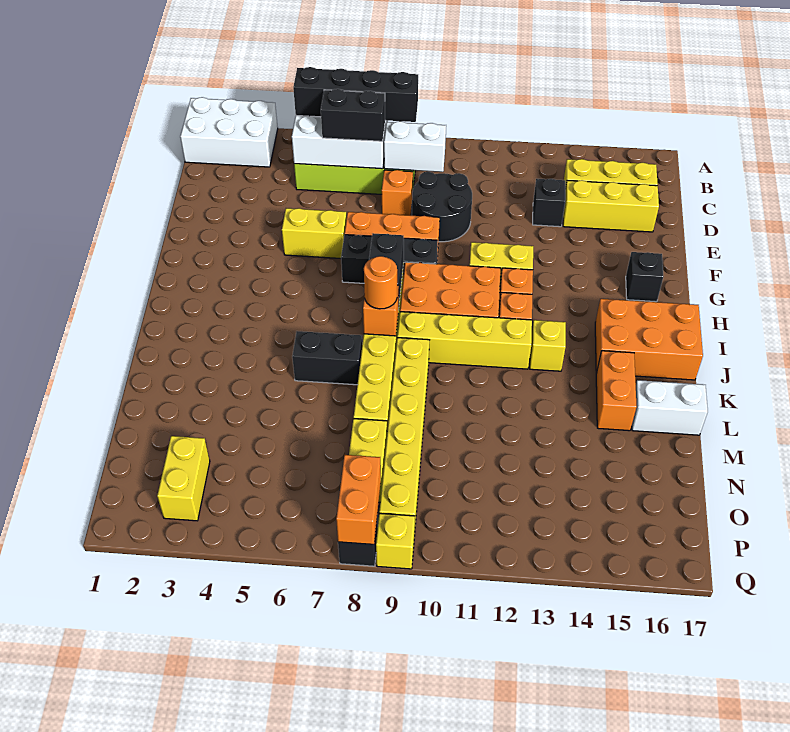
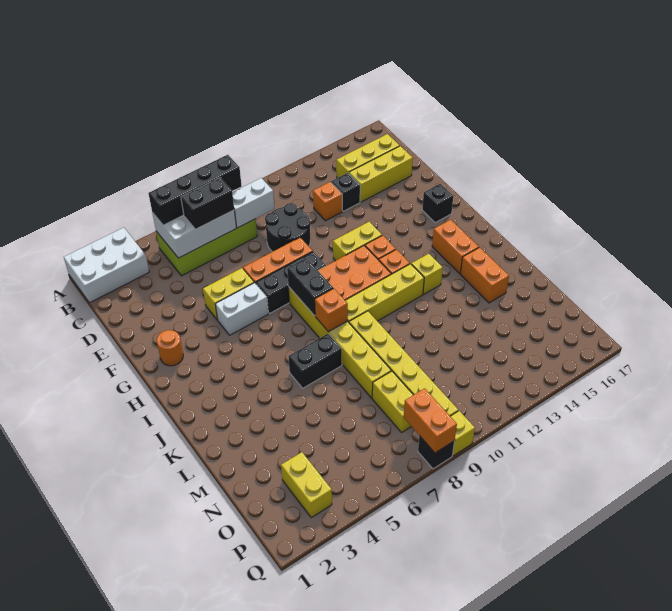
orange brick D8 level 1 -> orange brick D12 level 1
orange brick I15:J17 level 1 -> orange brick I15:J15 level 1
orange round brick J8 level 3 -> orange round brick G2 level 1
white brick L16:L17 level 1 -> white brick G5:G6 level 1

